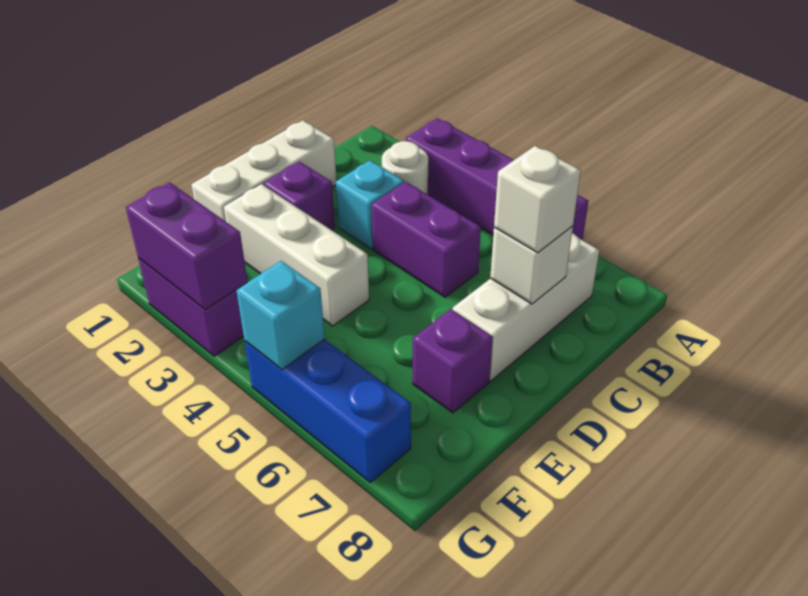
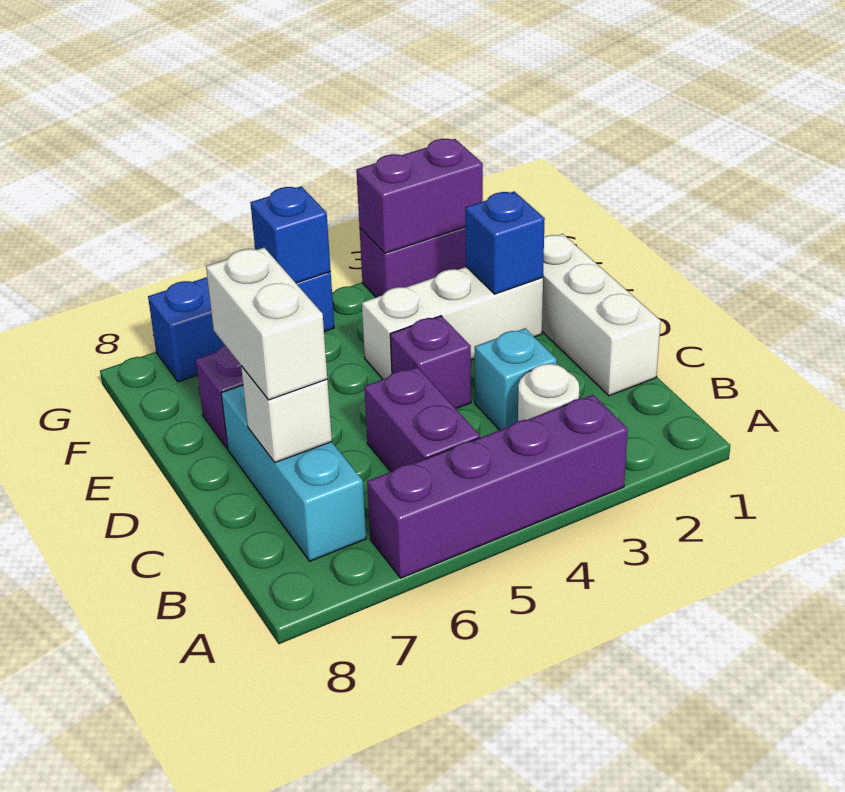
white brick B7:D7 level 1 -> cyan brick B7:D7 level 1
purple brick C4:C5 level 1 -> purple brick B5:C5 level 1
white brick C7 level 3 -> white brick C7:D7 level 3
purple brick D2 level 1 -> purple brick D4 level 1
none -> blue brick E2 level 2
cyan brick G5 level 2 -> blue brick G5 level 2

